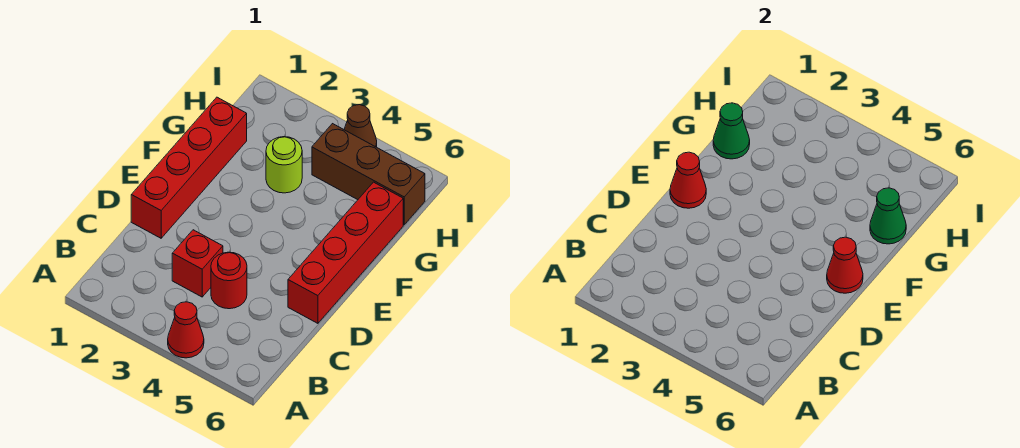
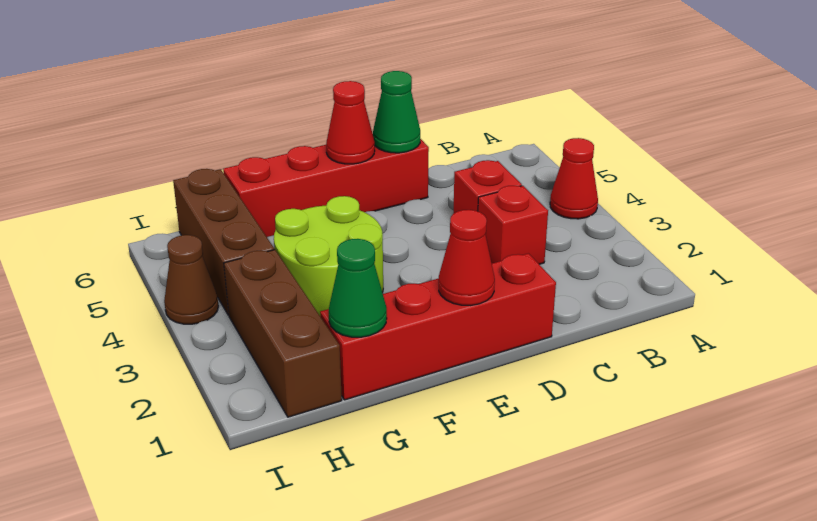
red round brick C4 level 1 -> red brick C4 level 1
lime round brick G3 level 1 -> lime round brick F3:G4 level 1
green cone G6 level 2 -> green cone D6 level 2
none -> brown brick H1:H3 level 1

